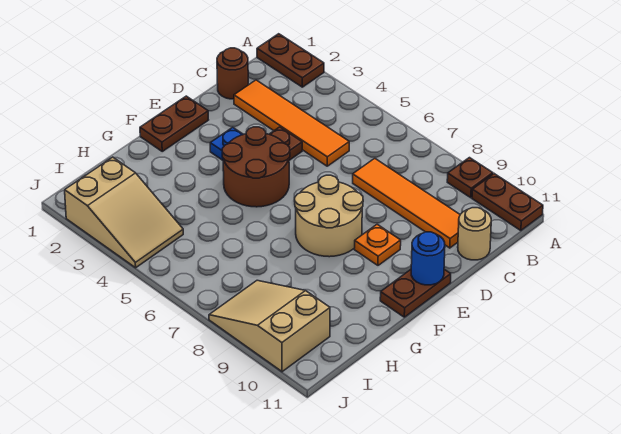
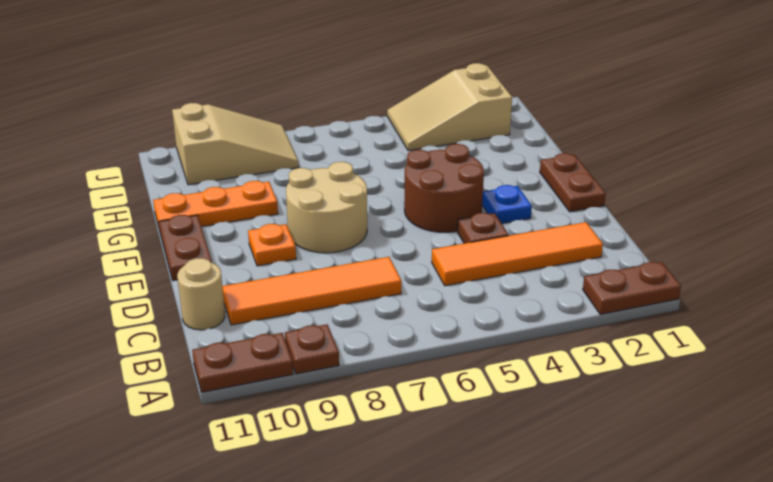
brown round brick C1 level 1 -> none
blue round brick E11 level 2 -> none
none -> orange plate G9:G11 level 1

